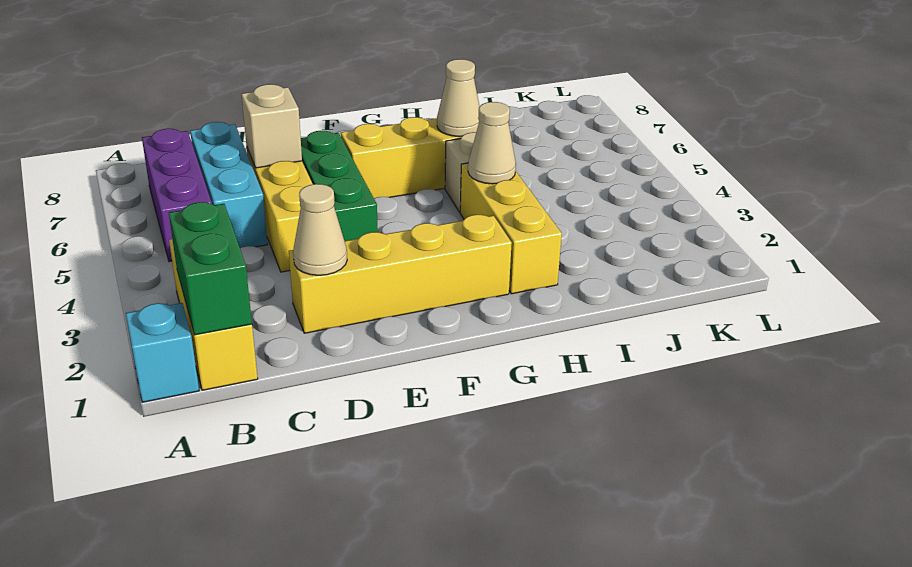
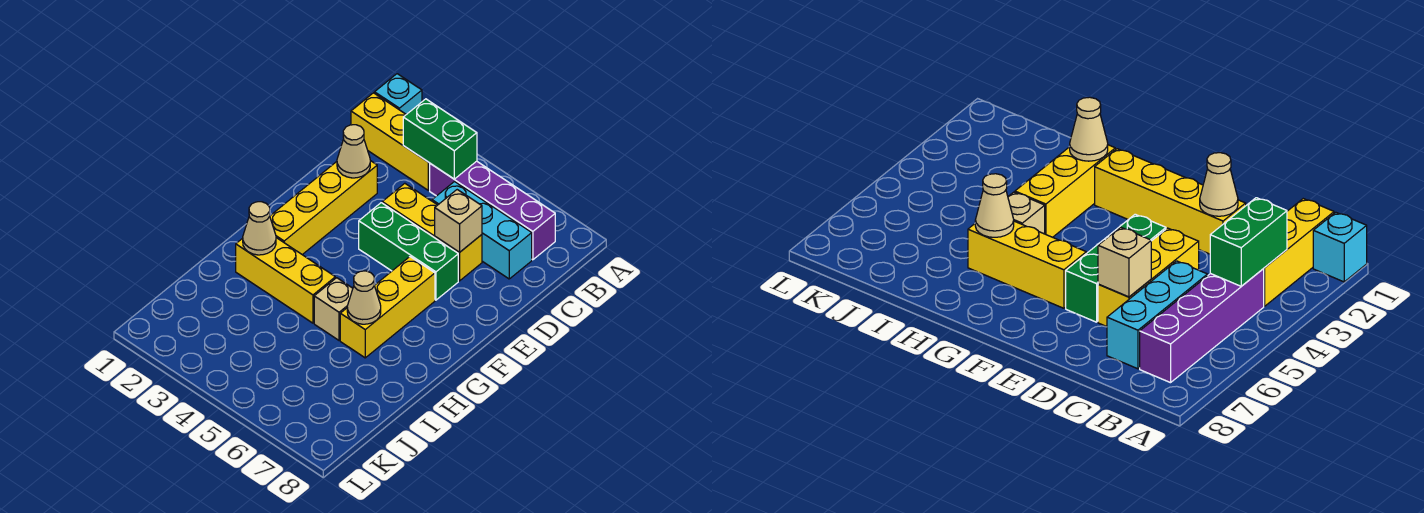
green brick B1:B2 level 2 -> green brick B3:B4 level 2
purple brick B5:B7 level 1 -> purple brick B4:B7 level 1
tan cone H4 level 2 -> tan cone H2 level 2

